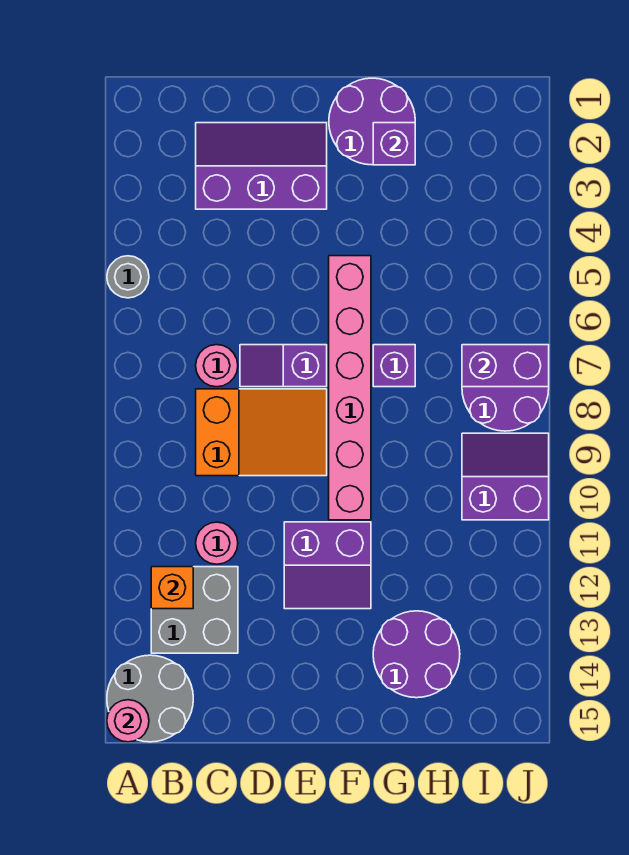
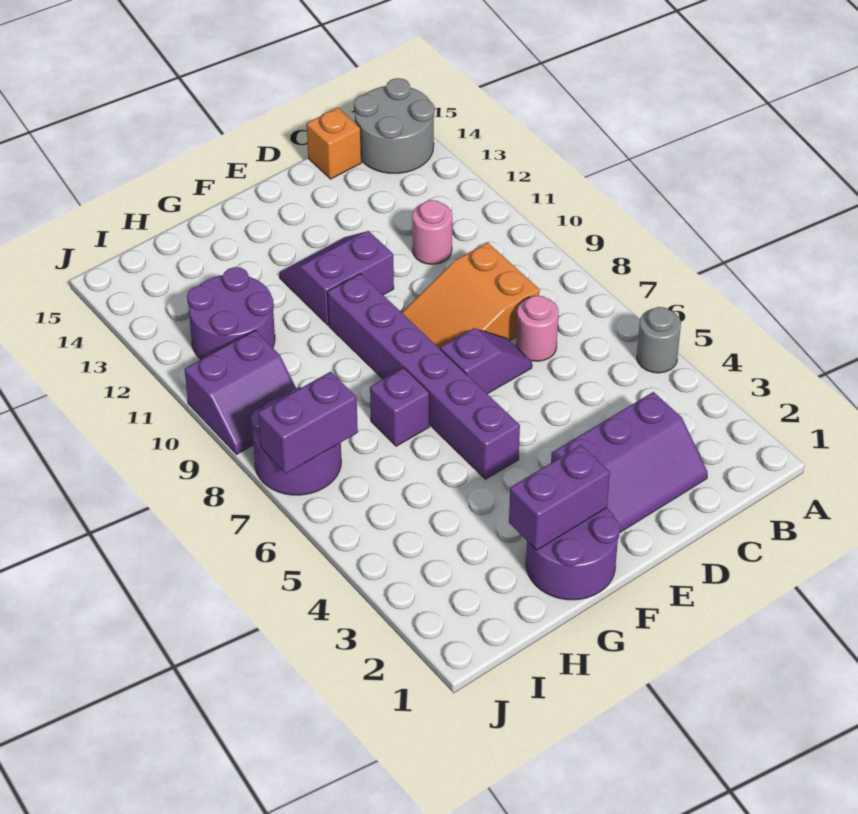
pink round brick A15 level 2 -> none
grey brick B12:C13 level 1 -> none
orange brick B12 level 2 -> orange brick C15 level 1
pink brick F5:F10 level 1 -> purple brick F5:F10 level 1
purple brick G2 level 2 -> purple brick F2:G2 level 2
purple round brick G13:H14 level 1 -> purple round brick H11:I12 level 1

